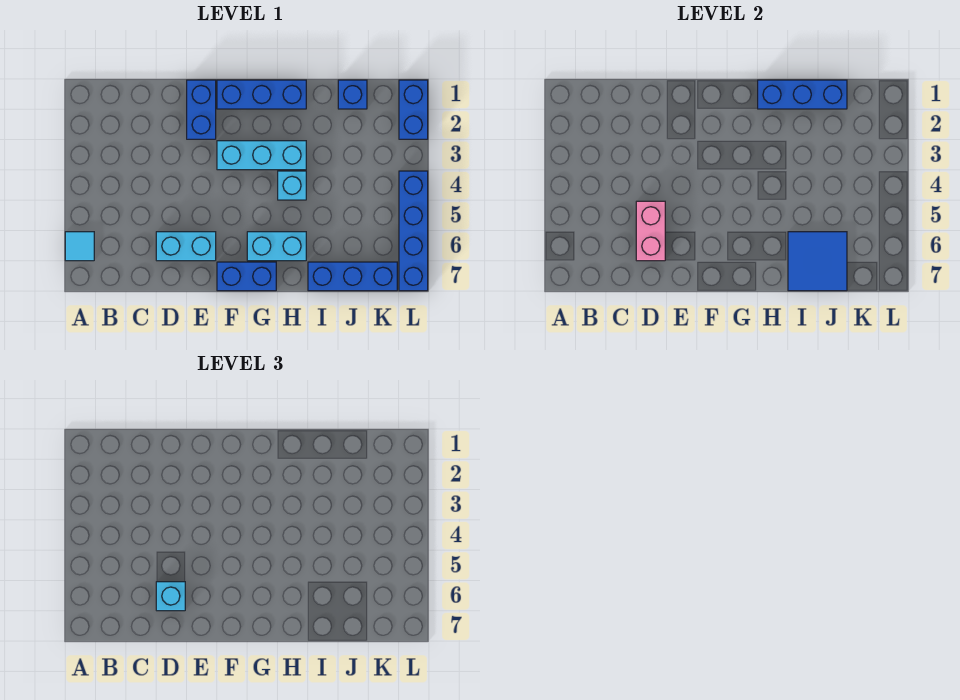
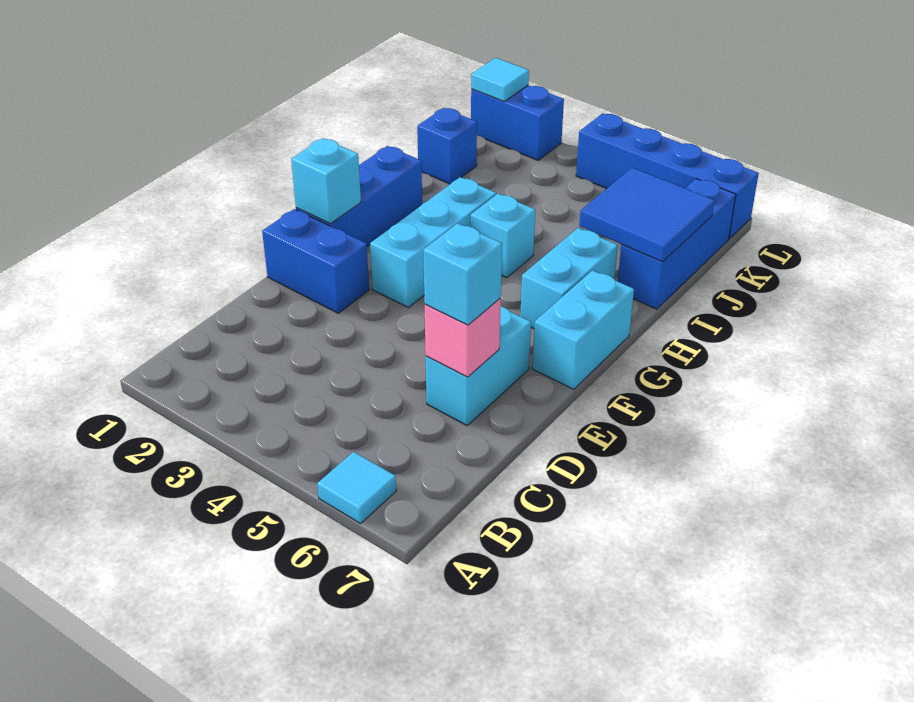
pink brick D5:D6 level 2 -> pink brick D6 level 2
none -> cyan brick F1 level 2
blue brick F7:G7 level 1 -> cyan brick F7:G7 level 1
blue brick H1:J1 level 2 -> none
none -> cyan tile L1 level 2

